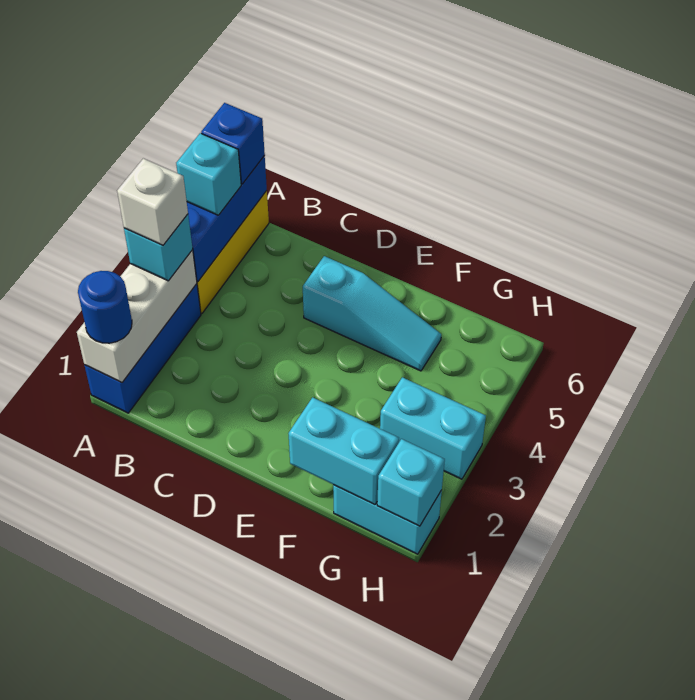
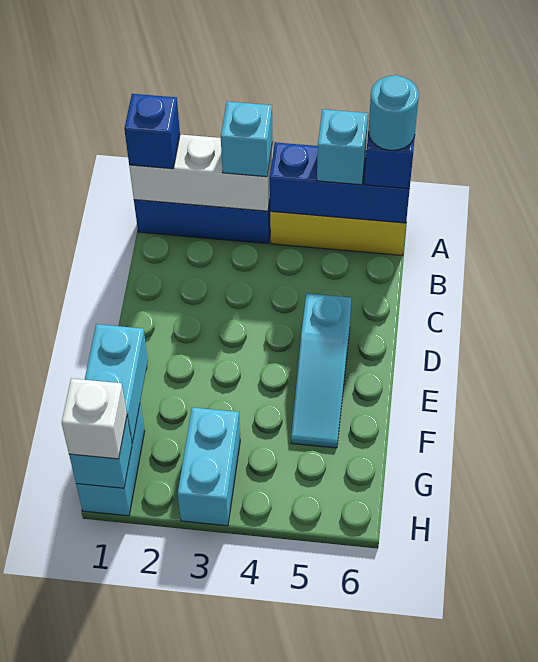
blue round brick A1 level 3 -> blue brick A1 level 3
white brick A3 level 4 -> white brick H1 level 3
none -> cyan round brick A6 level 4

